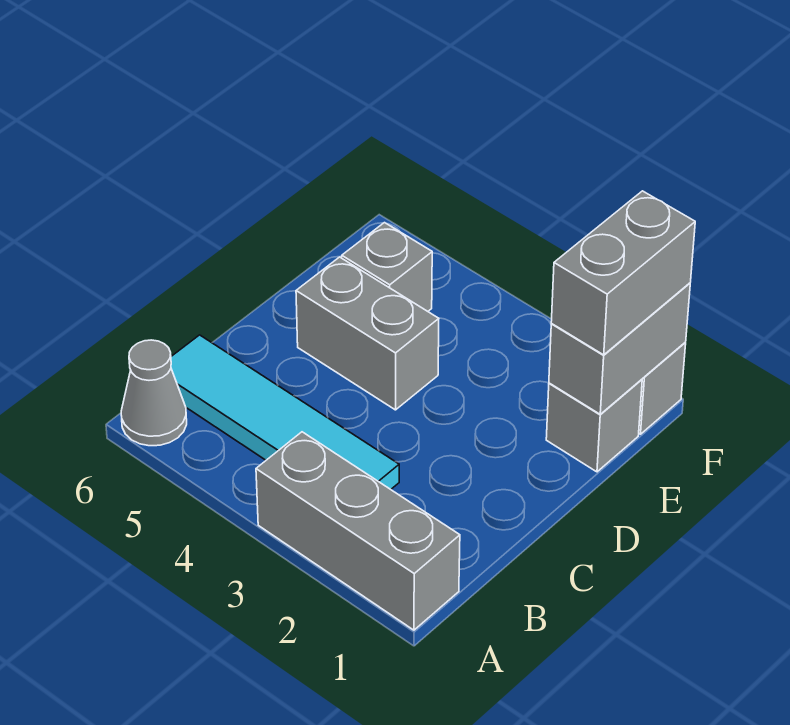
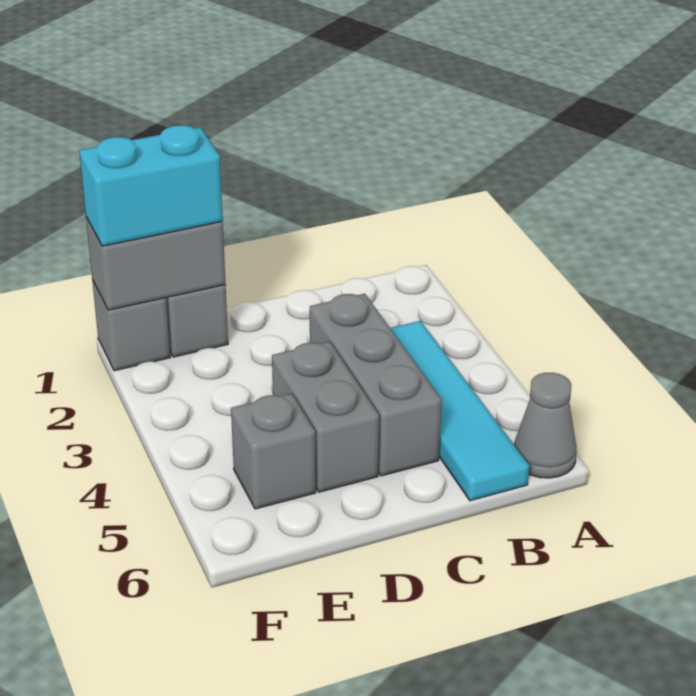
grey brick A1:A3 level 1 -> grey brick C3:C5 level 1
grey brick E1:F1 level 3 -> cyan brick E1:F1 level 3

